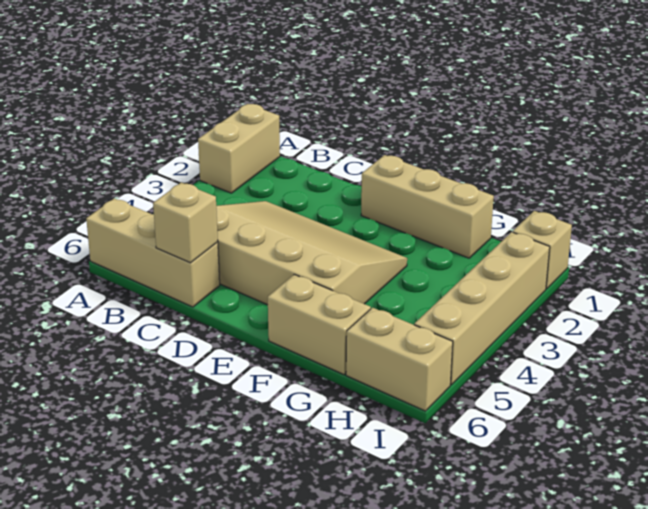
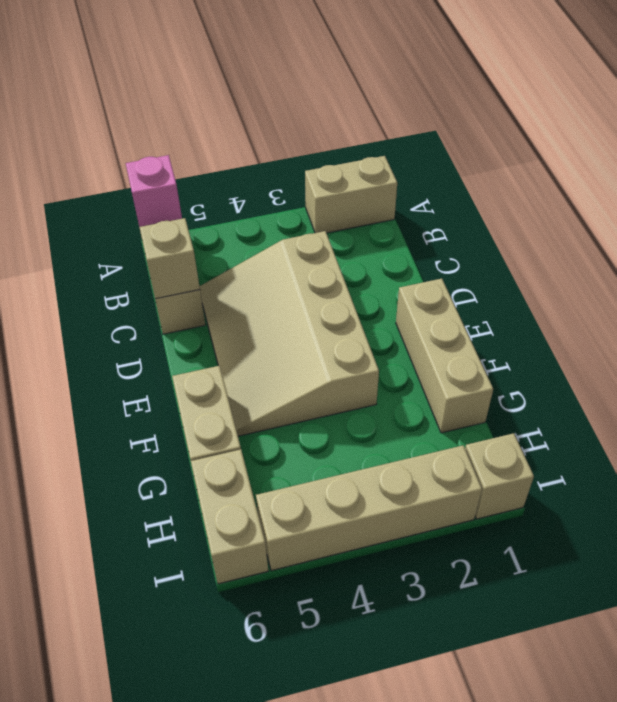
none -> pink brick A6 level 2
tan slope C3:F5 level 1 top 5 -> tan slope C3:F5 level 1 top 3

